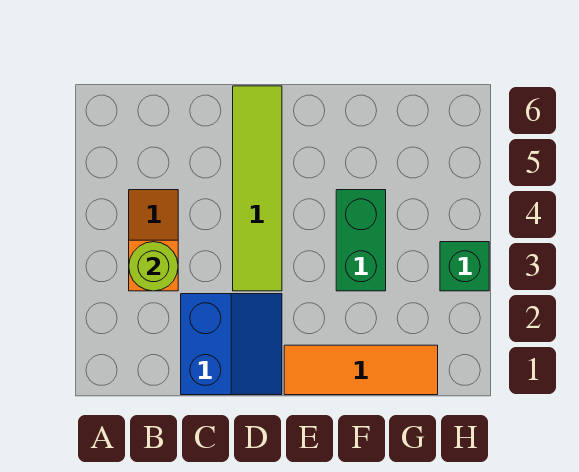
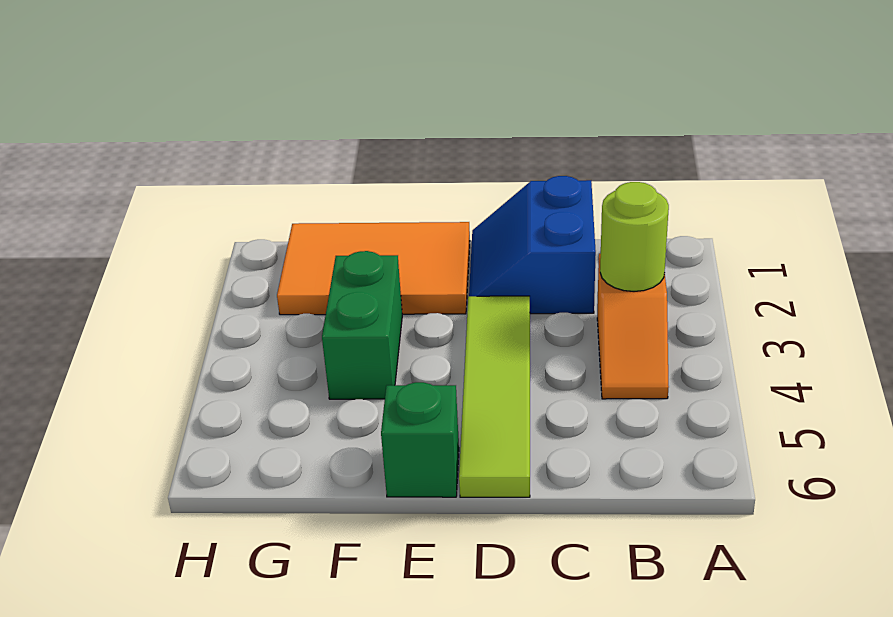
orange tile E1:G1 level 1 -> orange tile E1:G2 level 1
green brick H3 level 1 -> green brick E6 level 1

